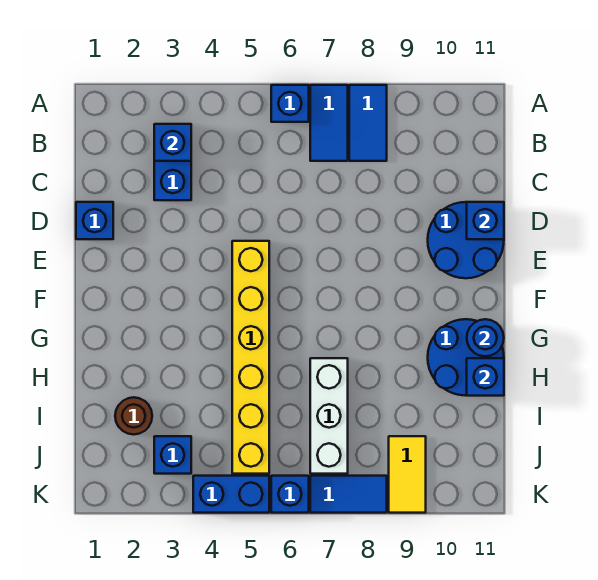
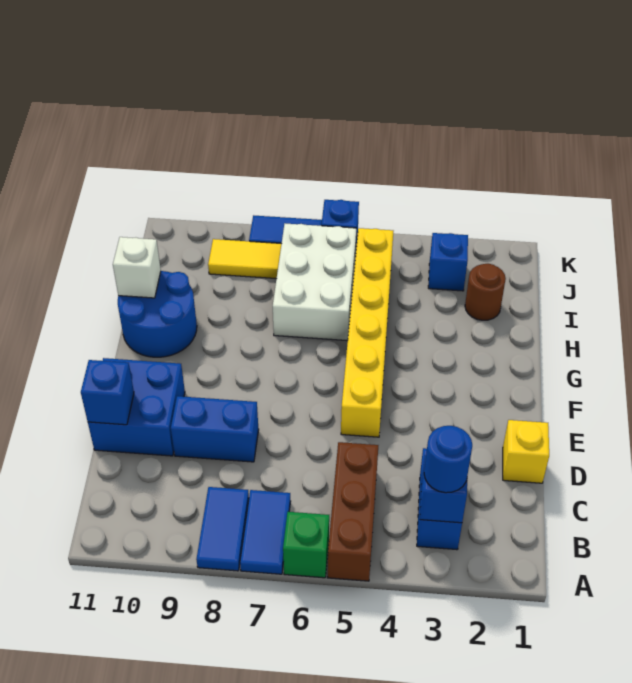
none -> brown brick A5:C5 level 1
blue brick A6 level 1 -> green brick A6 level 1
blue brick D1 level 1 -> yellow brick D1 level 1
blue round brick D10:E11 level 1 -> blue brick D10:E11 level 1
blue round brick G11 level 2 -> blue round brick B3 level 3
white brick H7:J7 level 1 -> white brick H6:J7 level 1
blue brick H11 level 2 -> white brick H11 level 2
yellow tile J9:K9 level 1 -> yellow tile J8:J9 level 1
blue brick K4:K5 level 1 -> blue brick D8:D9 level 1

